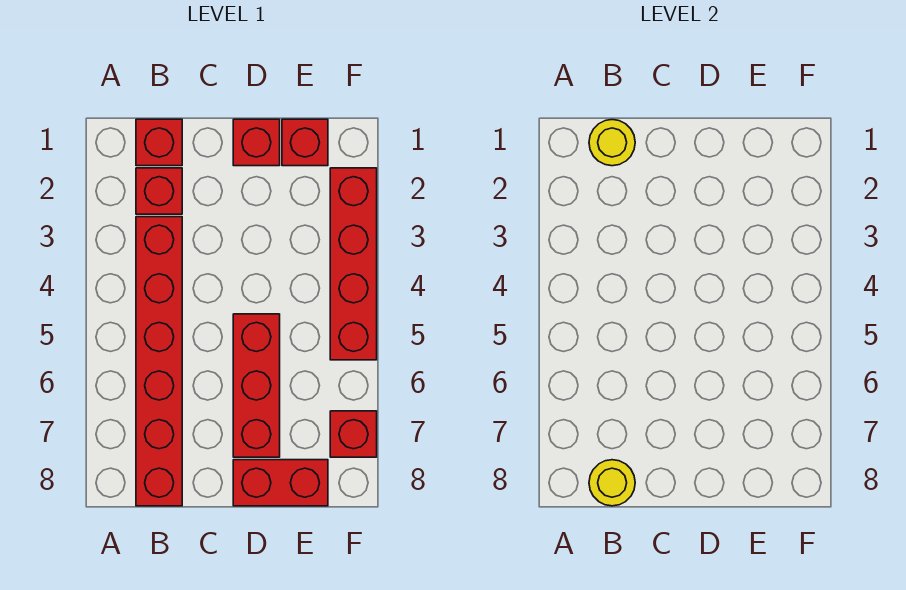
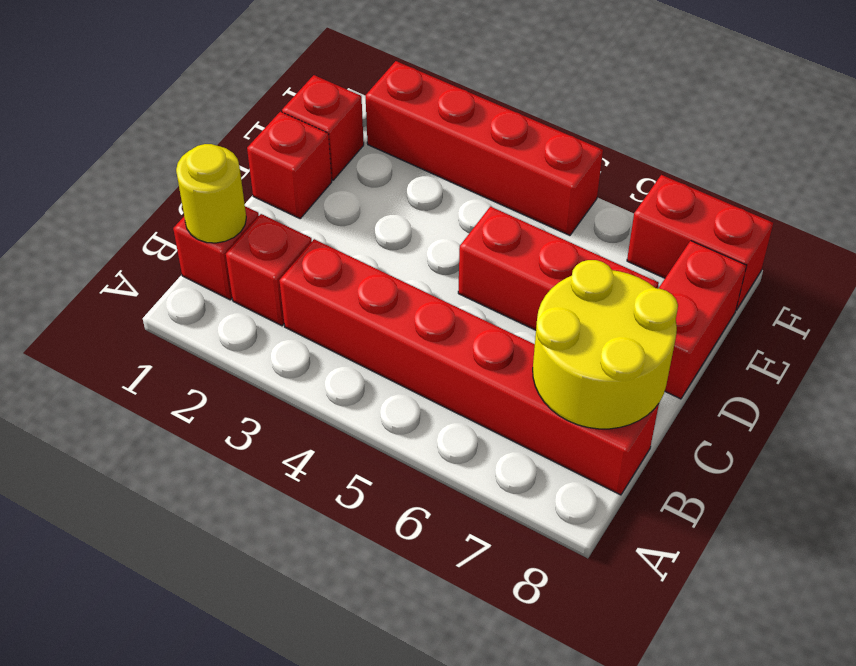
yellow round brick B8 level 2 -> yellow round brick B7:C8 level 2
red brick F7 level 1 -> red brick F7:F8 level 1

